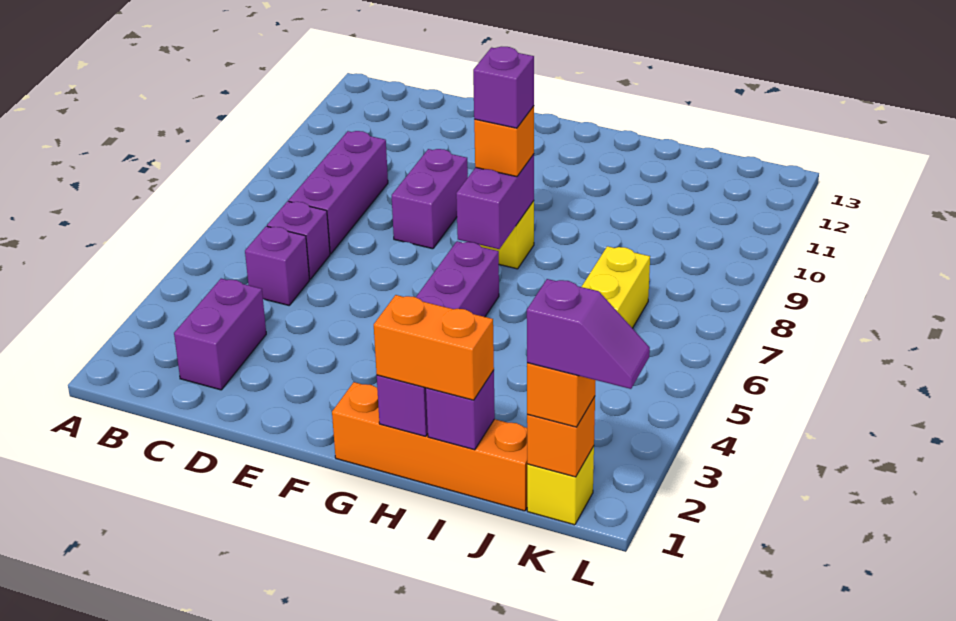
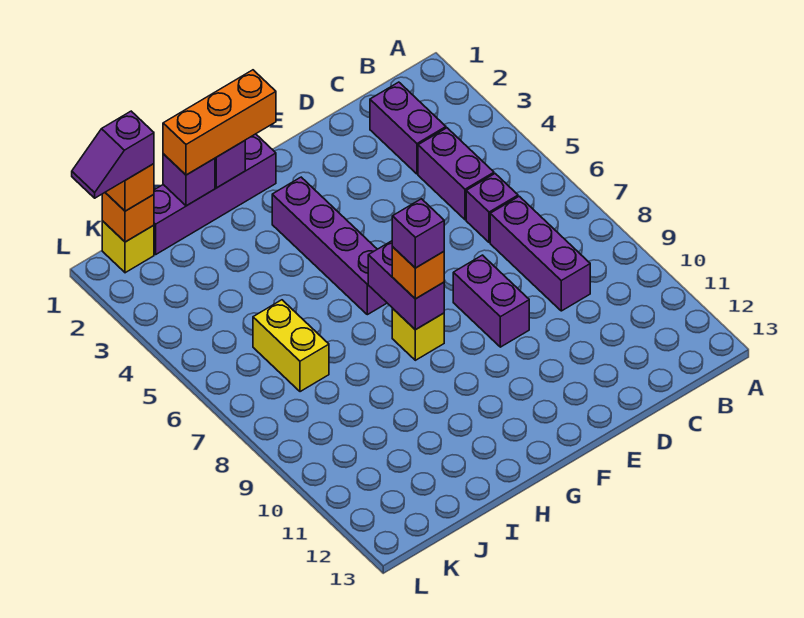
purple brick C5 level 1 -> purple brick C4:C5 level 1
orange brick G1:J1 level 1 -> purple brick G1:J1 level 1
orange brick H1:I1 level 3 -> orange brick G1:I1 level 3

